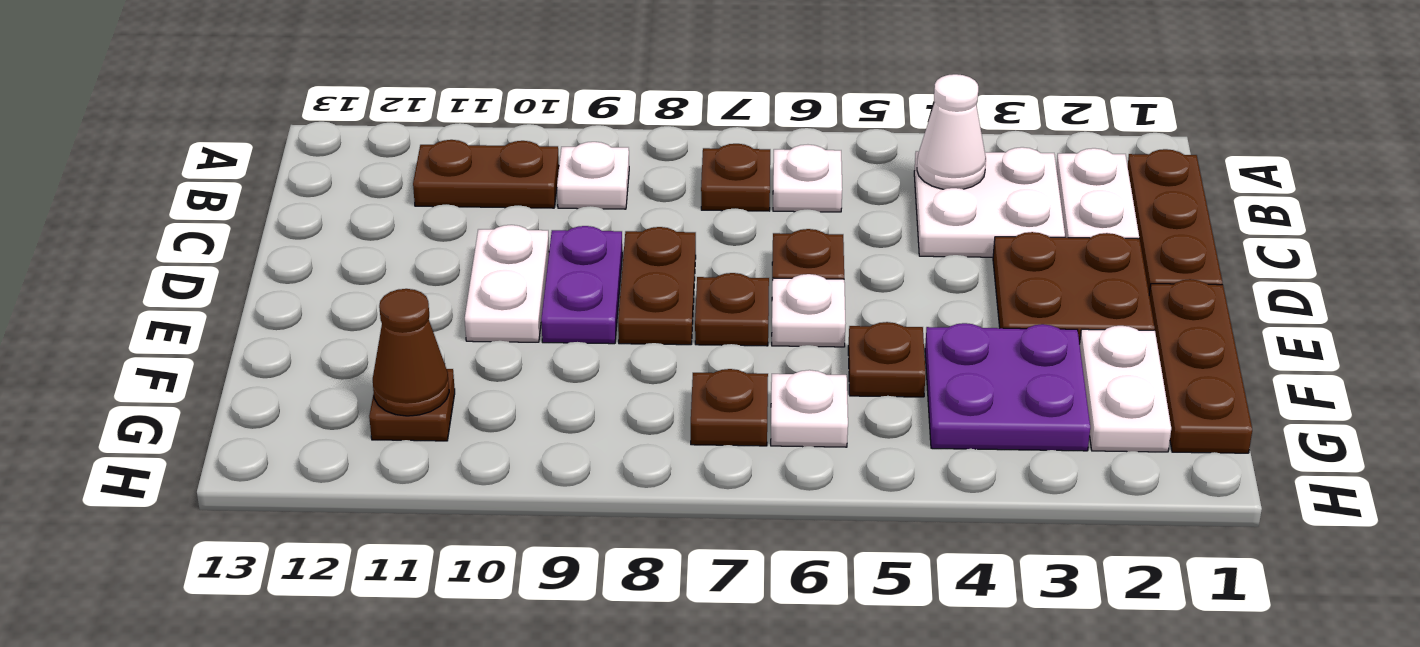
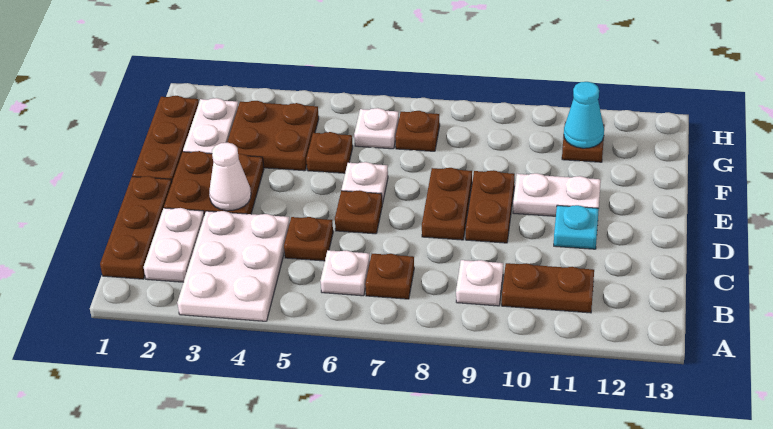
white plate B3:C4 level 1 -> white plate A3:C4 level 1
white cone B4 level 2 -> white cone D3 level 2
purple plate D9:E9 level 1 -> brown plate D9:E9 level 1
white plate D10:E10 level 1 -> white plate E10:E11 level 1
none -> cyan plate D11 level 1
brown plate E7 level 1 -> brown plate C5 level 1
purple plate F3:G4 level 1 -> brown plate F3:G4 level 1
brown cone G11 level 2 -> cyan cone G11 level 2

